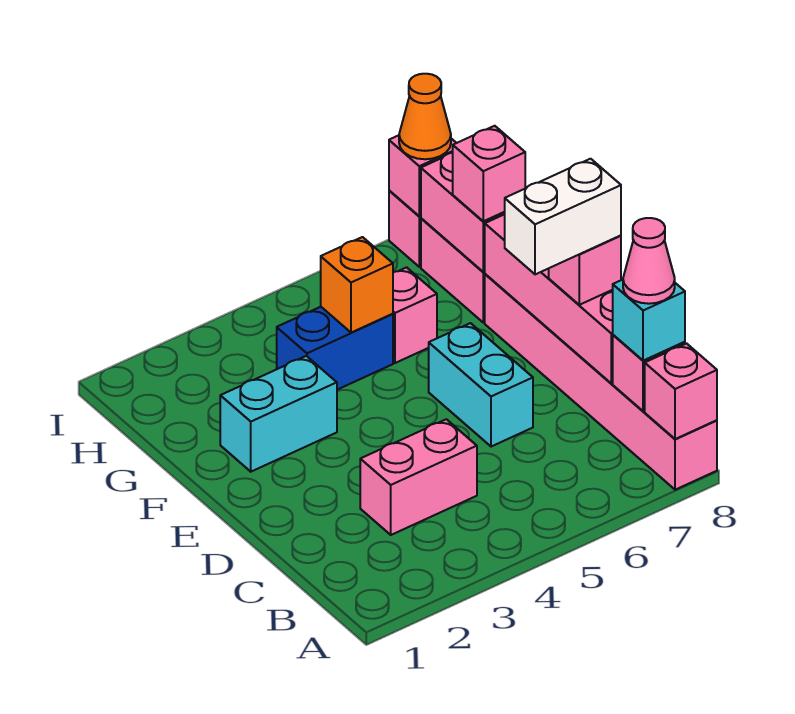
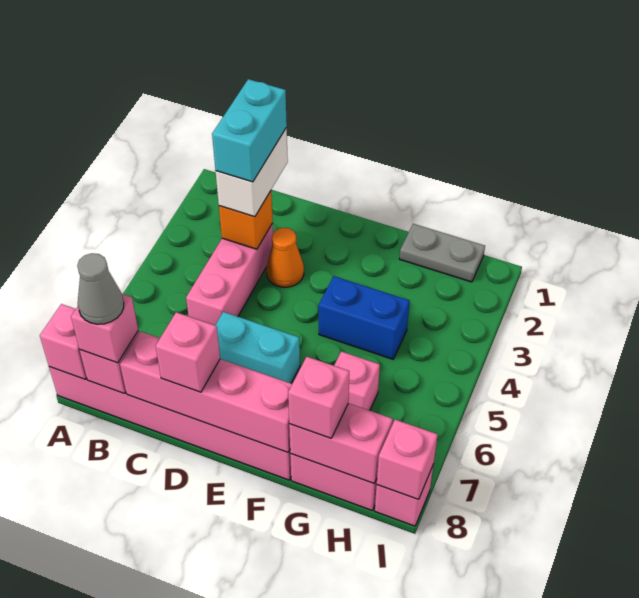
cyan brick B8 level 3 -> pink brick B8 level 3
pink cone B8 level 4 -> grey cone B8 level 4
pink brick C3:C4 level 1 -> pink brick C3:C5 level 1
white brick D7:D8 level 4 -> white brick C2:C3 level 3
cyan brick F2:F3 level 1 -> cyan brick C2:C3 level 4
none -> grey plate G1:H1 level 1
blue brick G4:G5 level 1 -> blue brick F4:G4 level 1
orange brick G5 level 2 -> orange brick C3 level 2
orange cone I8 level 3 -> orange cone D3 level 1

